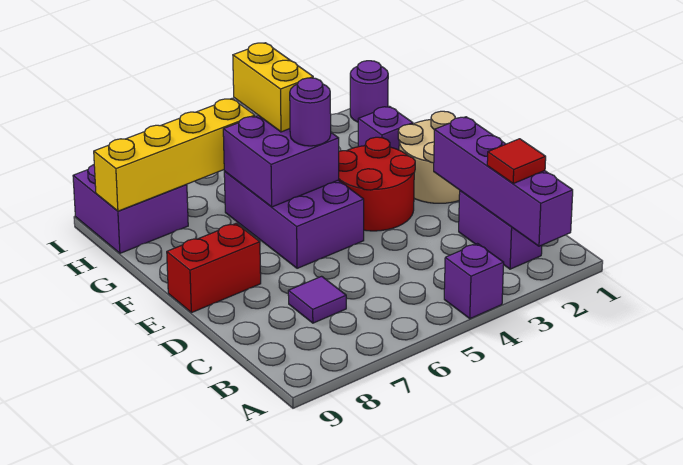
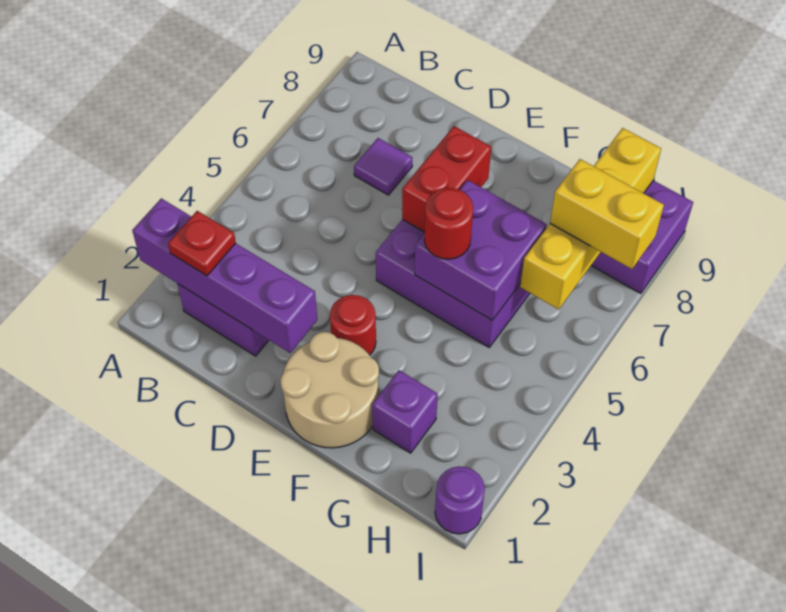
purple brick A4 level 1 -> none
red tile B2 level 3 -> red plate B2 level 3
red round brick E3:F4 level 1 -> red round brick E3 level 1
red brick E8:E9 level 1 -> red brick E6:E7 level 2
purple round brick F5 level 3 -> red round brick F5 level 3
yellow brick G5:H5 level 3 -> yellow brick H7:I7 level 3

